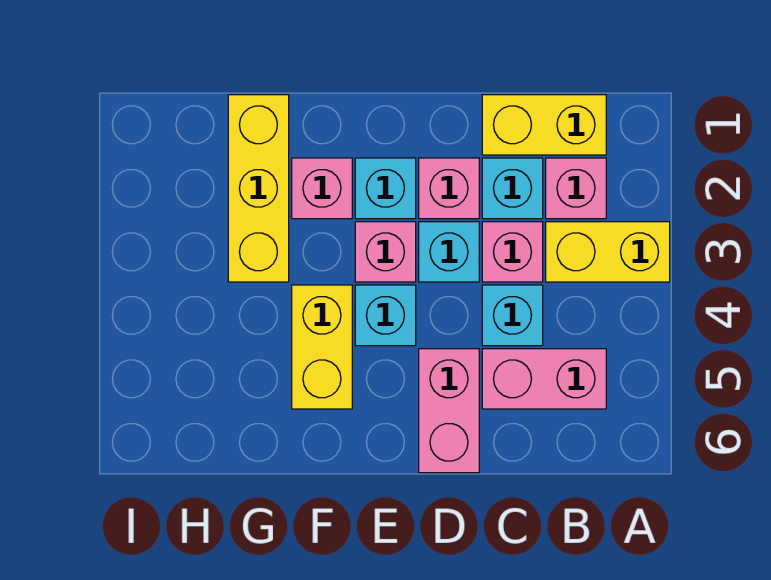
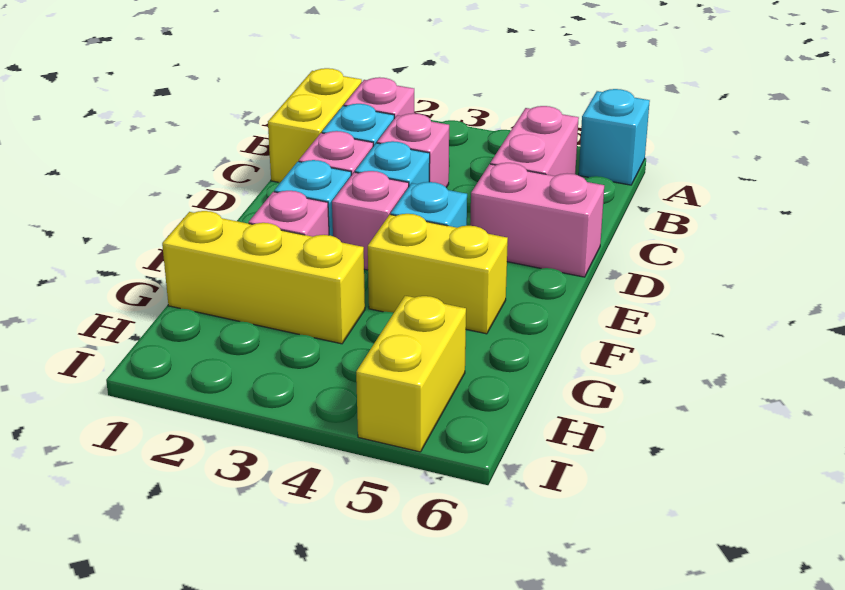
yellow brick A3:B3 level 1 -> yellow brick H5:I5 level 1
cyan brick C4 level 1 -> cyan brick A6 level 1

